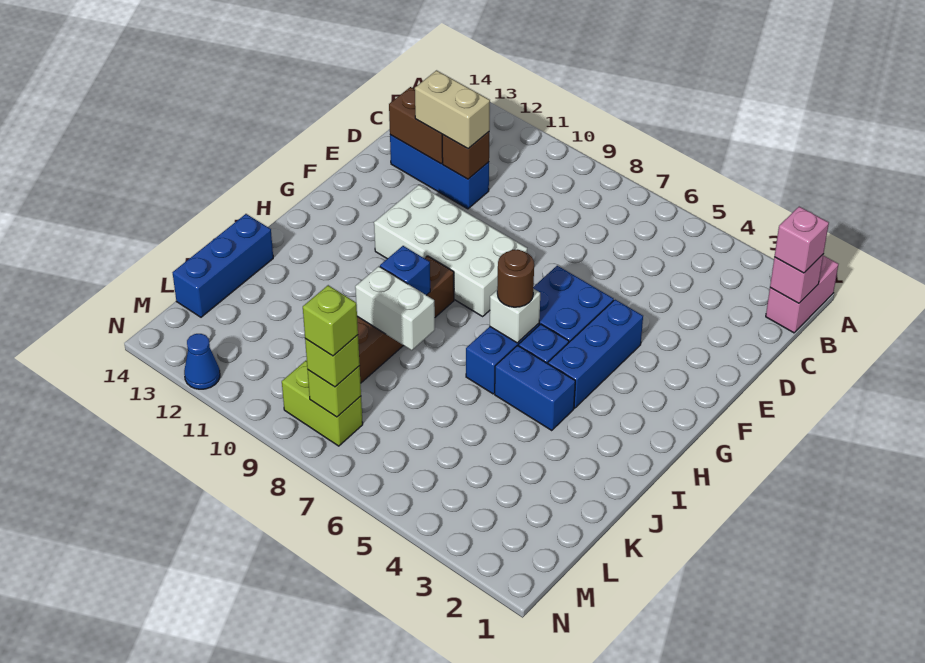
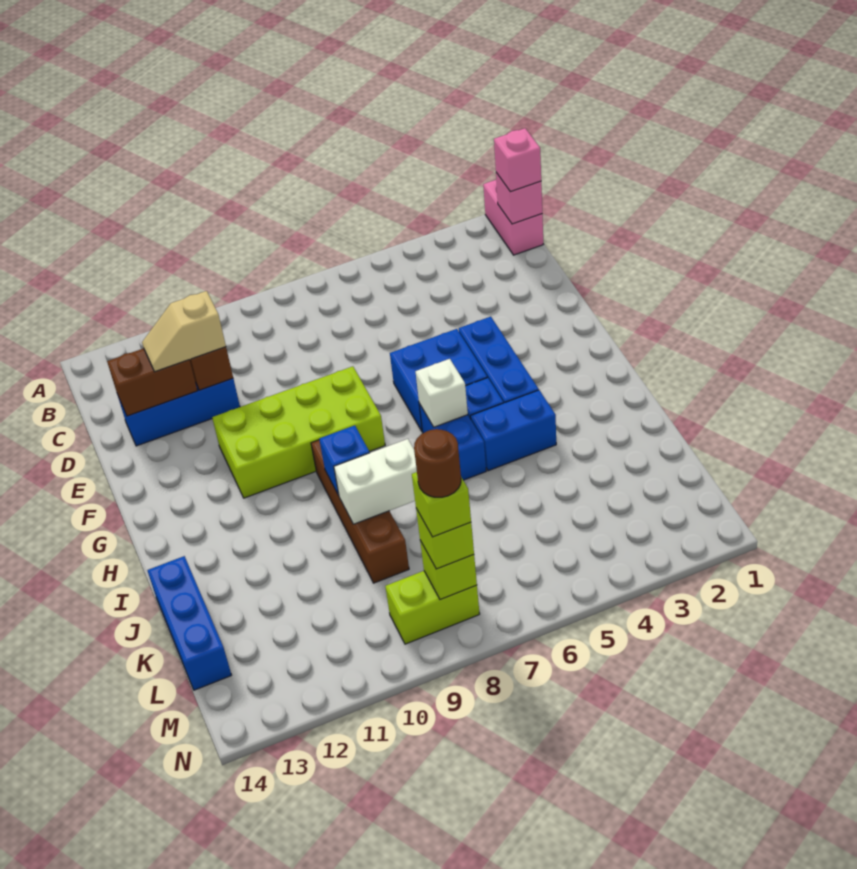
tan brick D11:D12 level 3 -> tan slope D11:D12 level 3 top 11
white brick F8:G11 level 1 -> lime brick F8:G11 level 1
brown round brick H6 level 3 -> brown round brick M8 level 5
blue cone N12 level 1 -> none

